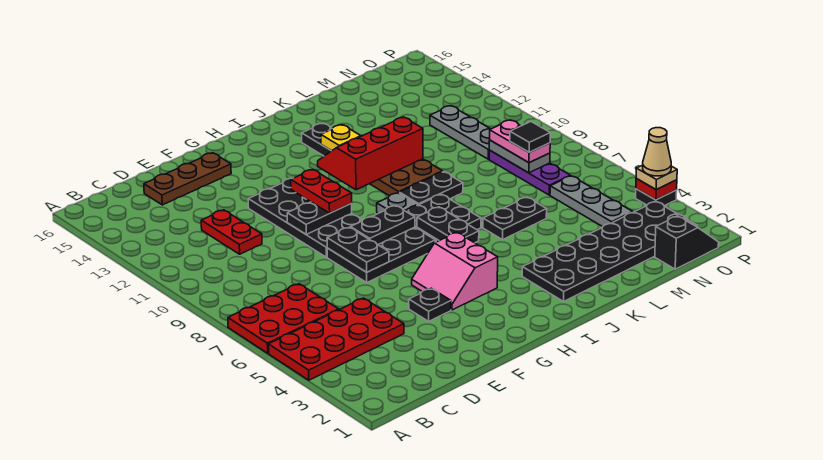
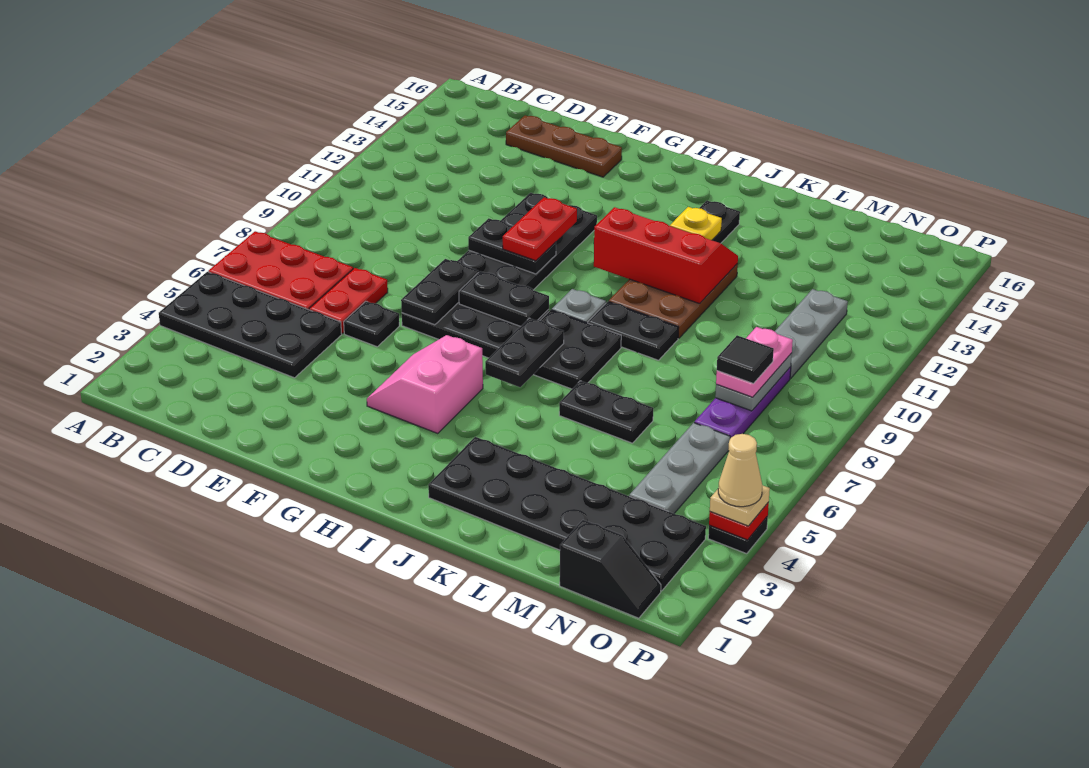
red plate A4:D5 level 1 -> black plate A4:D5 level 1
red plate D11:D12 level 1 -> red plate D6:D7 level 1
black plate F4 level 1 -> black plate E6 level 1

